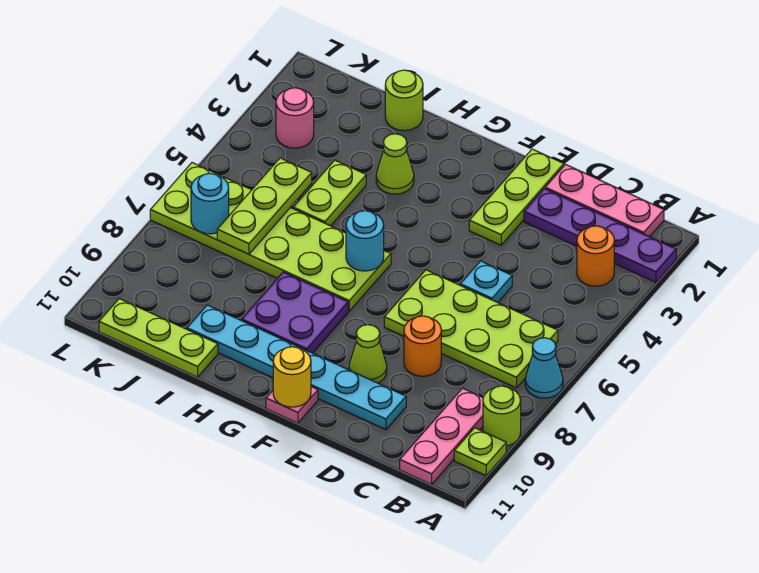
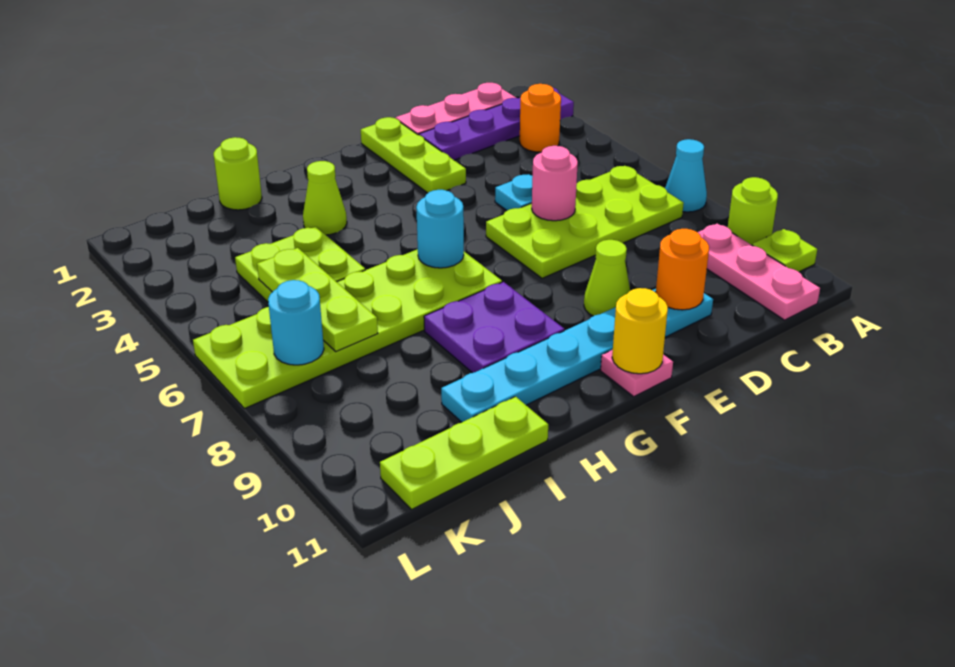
orange round brick D8 level 1 -> orange round brick D10 level 2
lime plate I4:I5 level 1 -> lime plate I4:J5 level 1
pink round brick K3 level 1 -> pink round brick D6 level 2

